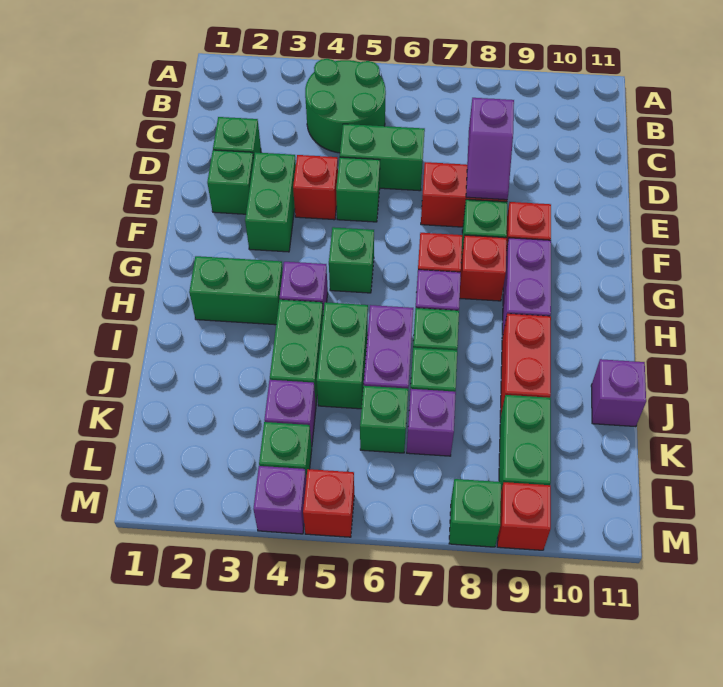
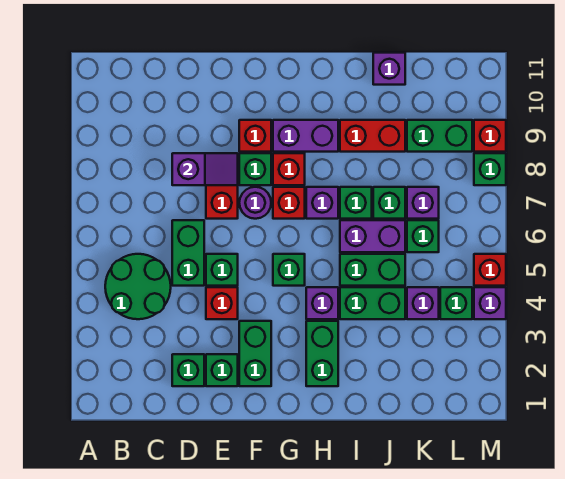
green brick E3:F3 level 1 -> green brick F2:F3 level 1
none -> purple round brick F7 level 1

